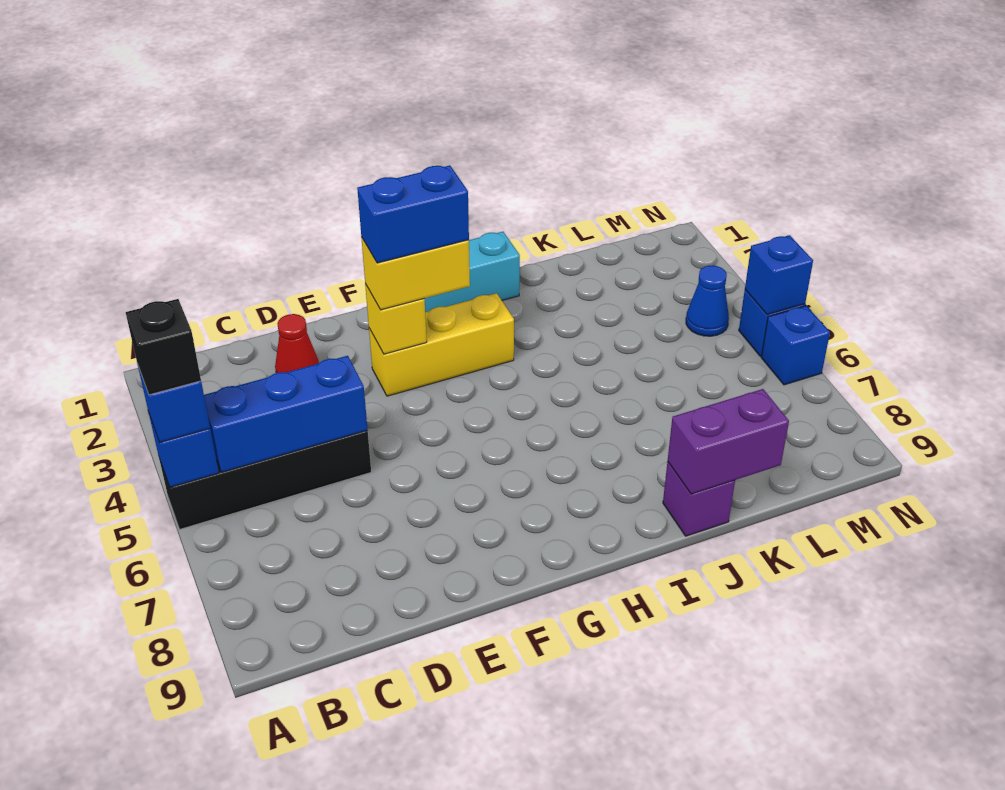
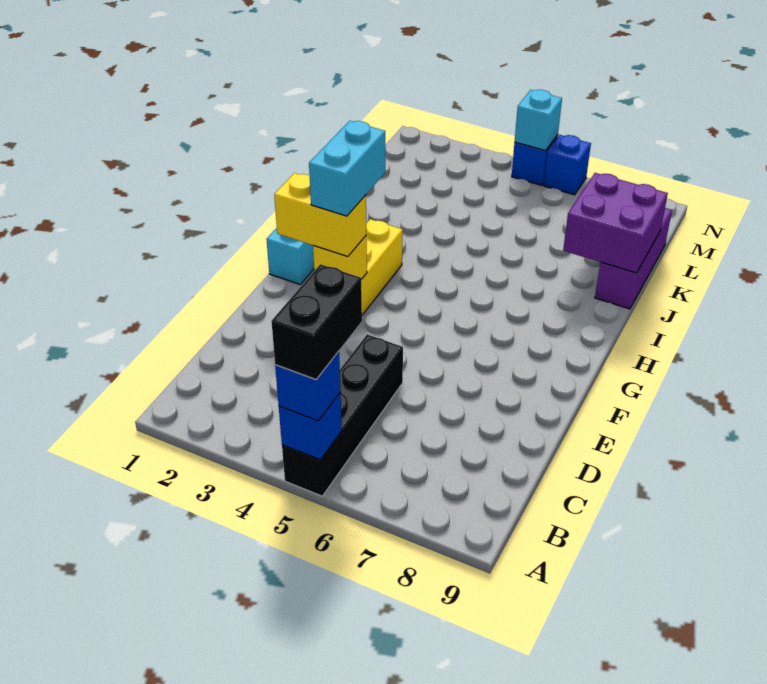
black brick A5 level 4 -> black brick A5:B5 level 4
blue brick B5:D5 level 2 -> none
red cone D2 level 1 -> none
yellow brick F3:G3 level 3 -> yellow brick F2:F3 level 3
blue brick F3:G3 level 4 -> cyan brick F3:G3 level 4
purple brick J9 level 1 -> purple brick J9:L9 level 1
purple brick J9:K9 level 2 -> purple brick J8:K9 level 2
blue cone M4 level 1 -> none
blue brick N5 level 2 -> cyan brick N5 level 2

